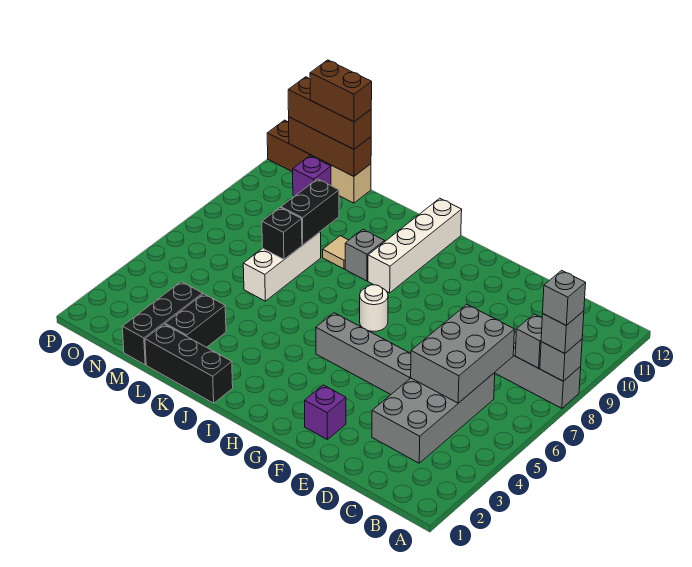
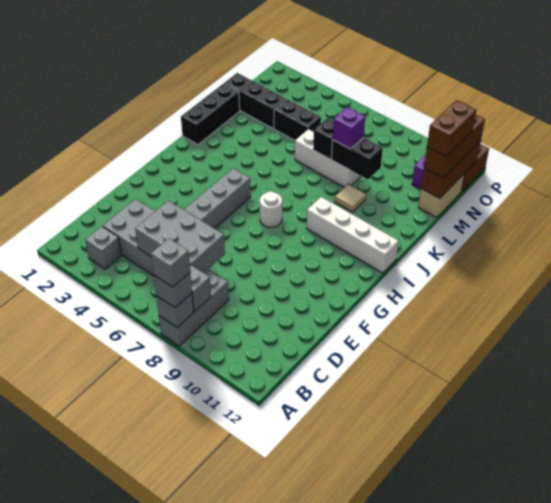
purple brick F2 level 1 -> purple brick L8 level 3
grey brick J9 level 1 -> grey brick B3 level 1
black brick L2:L3 level 1 -> black brick M4:M5 level 1

